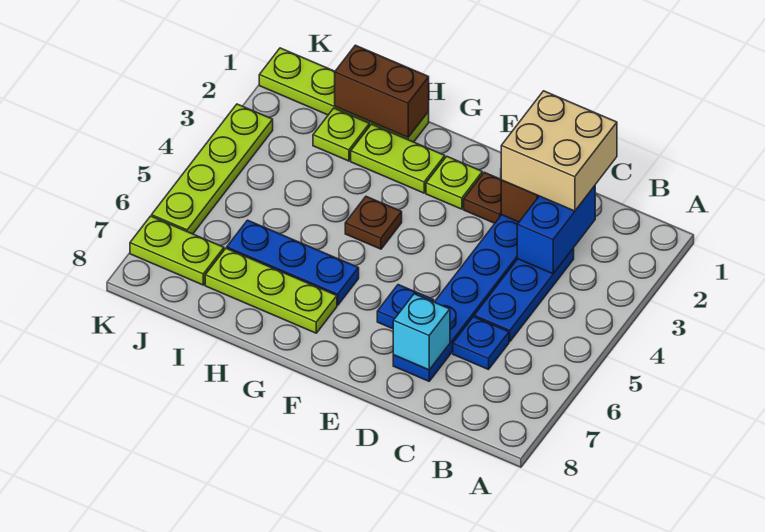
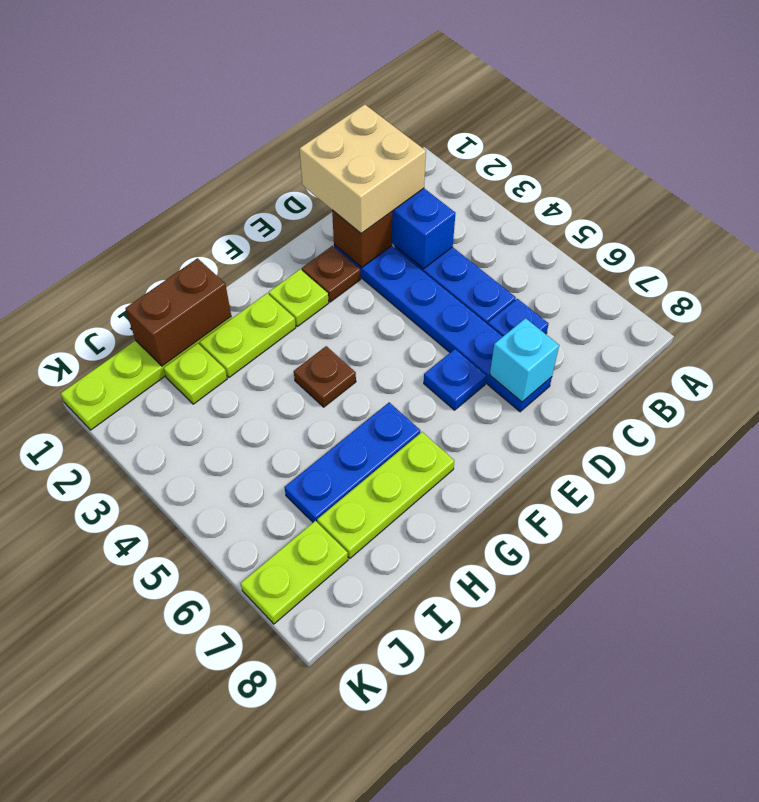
lime plate K3:K6 level 1 -> none

